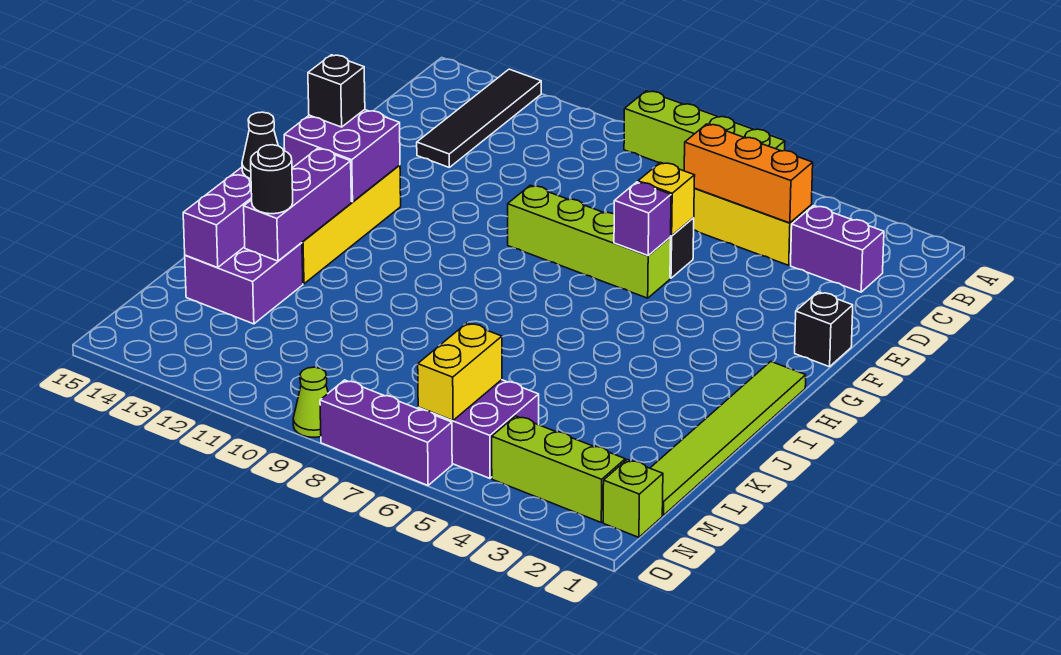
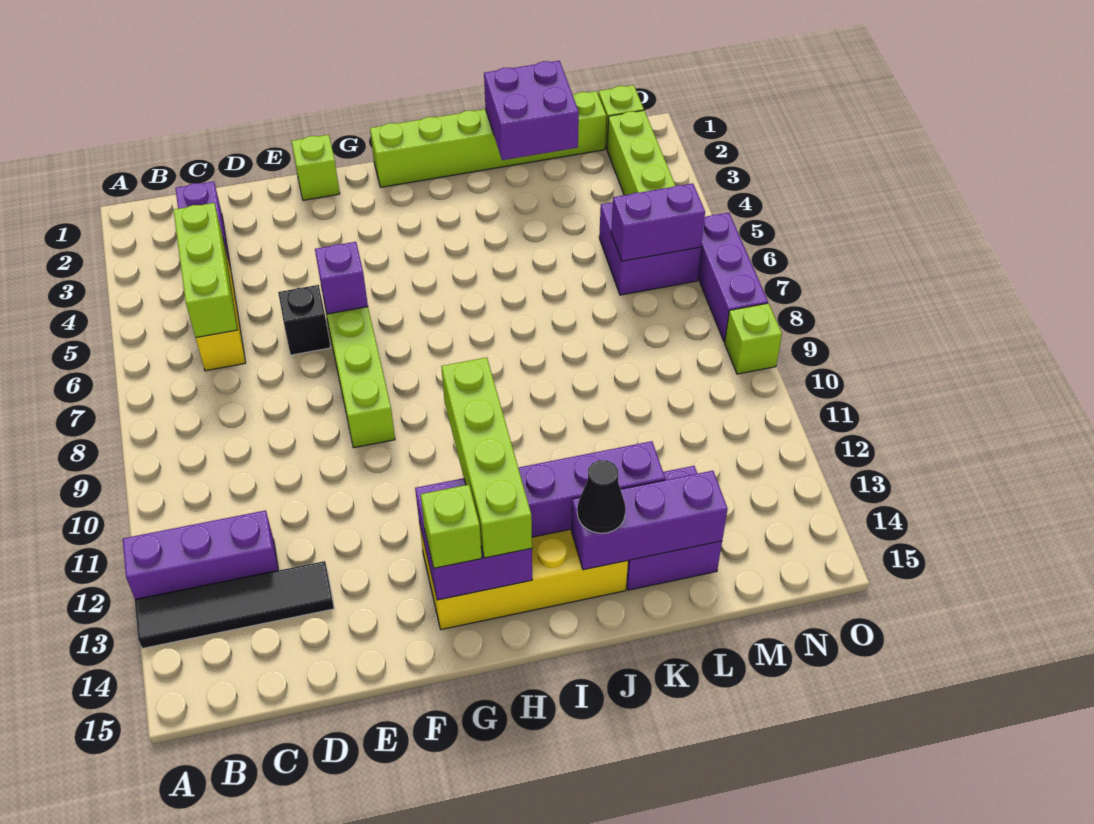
lime brick A6:A9 level 1 -> lime brick H11:H14 level 3
none -> purple brick A12:C12 level 1
orange brick C4:C6 level 2 -> lime brick C4:C6 level 2
yellow brick E6 level 2 -> none
black brick F1 level 1 -> lime brick F1 level 1
black brick G14 level 3 -> lime brick G14 level 3
lime tile H1:M1 level 1 -> lime brick H1:M1 level 1
none -> purple brick K1:L2 level 2
black round brick K13 level 3 -> none
yellow brick M6:N6 level 2 -> purple brick M6:N6 level 2
lime cone O9 level 1 -> lime brick O9 level 1

